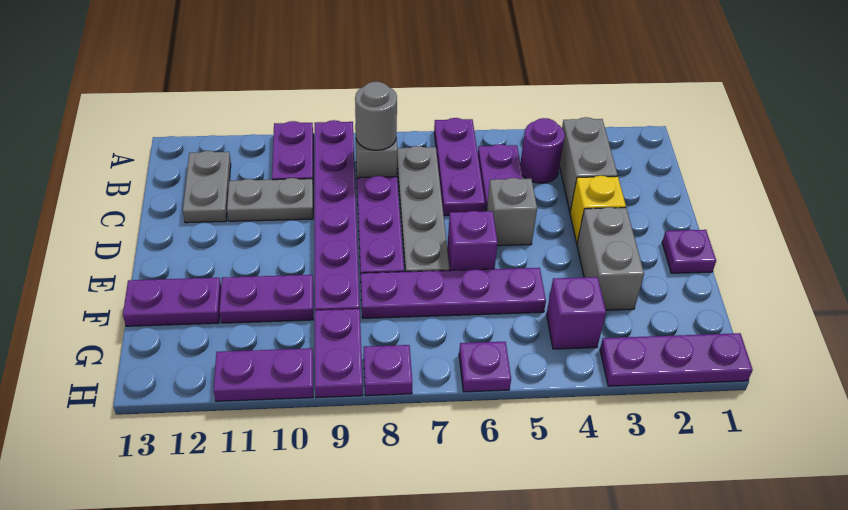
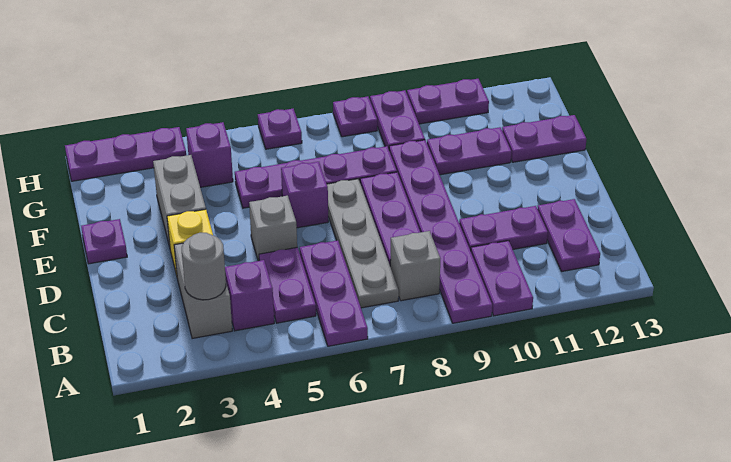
purple round brick B4 level 1 -> purple brick B4 level 1
grey round brick B8 level 2 -> grey round brick B3 level 2
grey plate B12:C12 level 1 -> purple plate B12:C12 level 1
grey plate C10:C11 level 1 -> purple plate C10:C11 level 1

